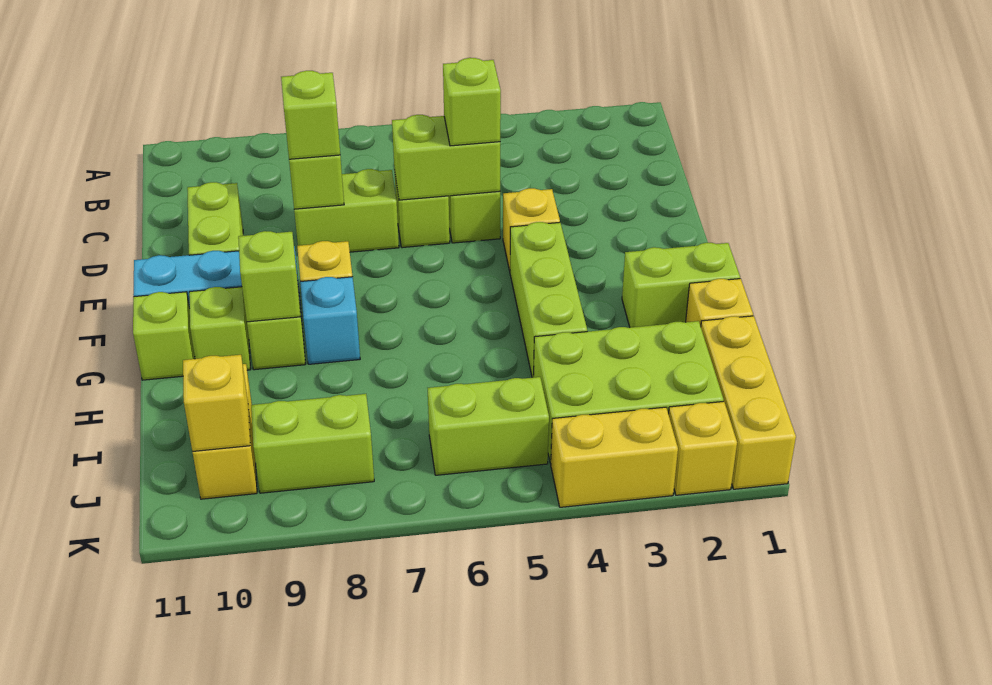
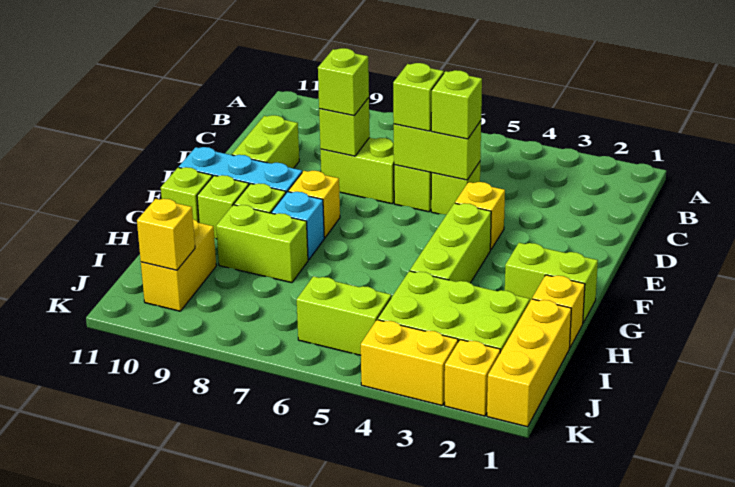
lime brick G9 level 2 -> lime brick D6 level 3
lime brick J8:J9 level 1 -> lime brick H8:H9 level 1

